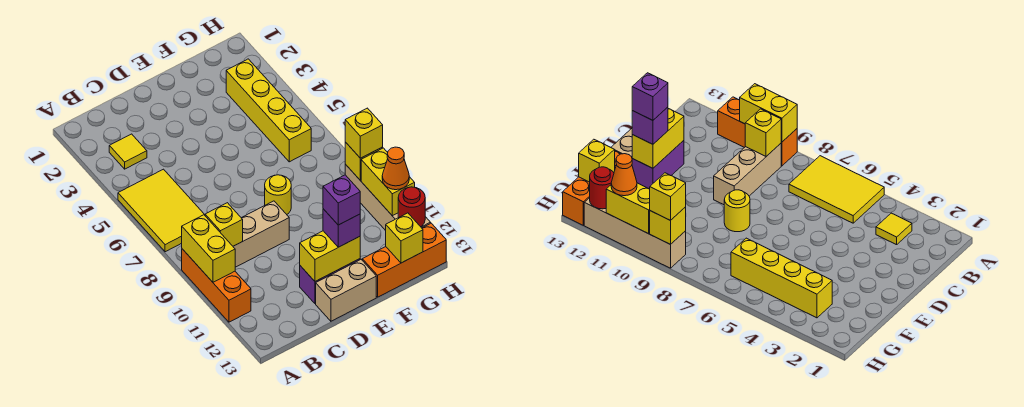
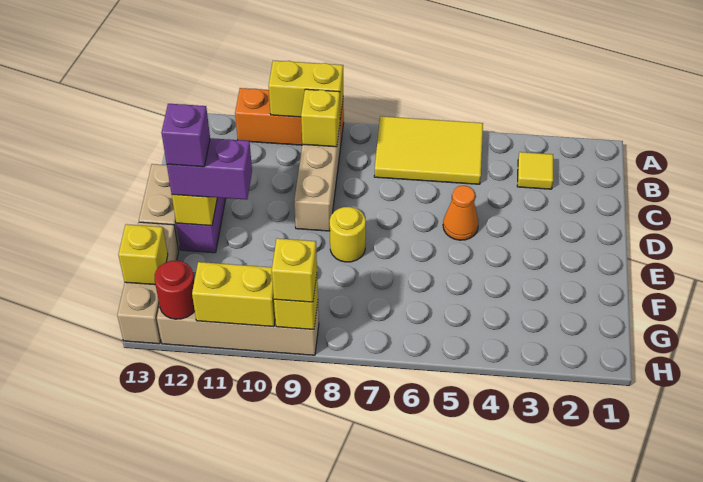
purple brick E12 level 3 -> purple brick E11:E12 level 3
orange brick F13:H13 level 1 -> tan brick F13:H13 level 1
yellow brick G3:G6 level 1 -> none
orange cone H11 level 3 -> orange cone D5 level 1

